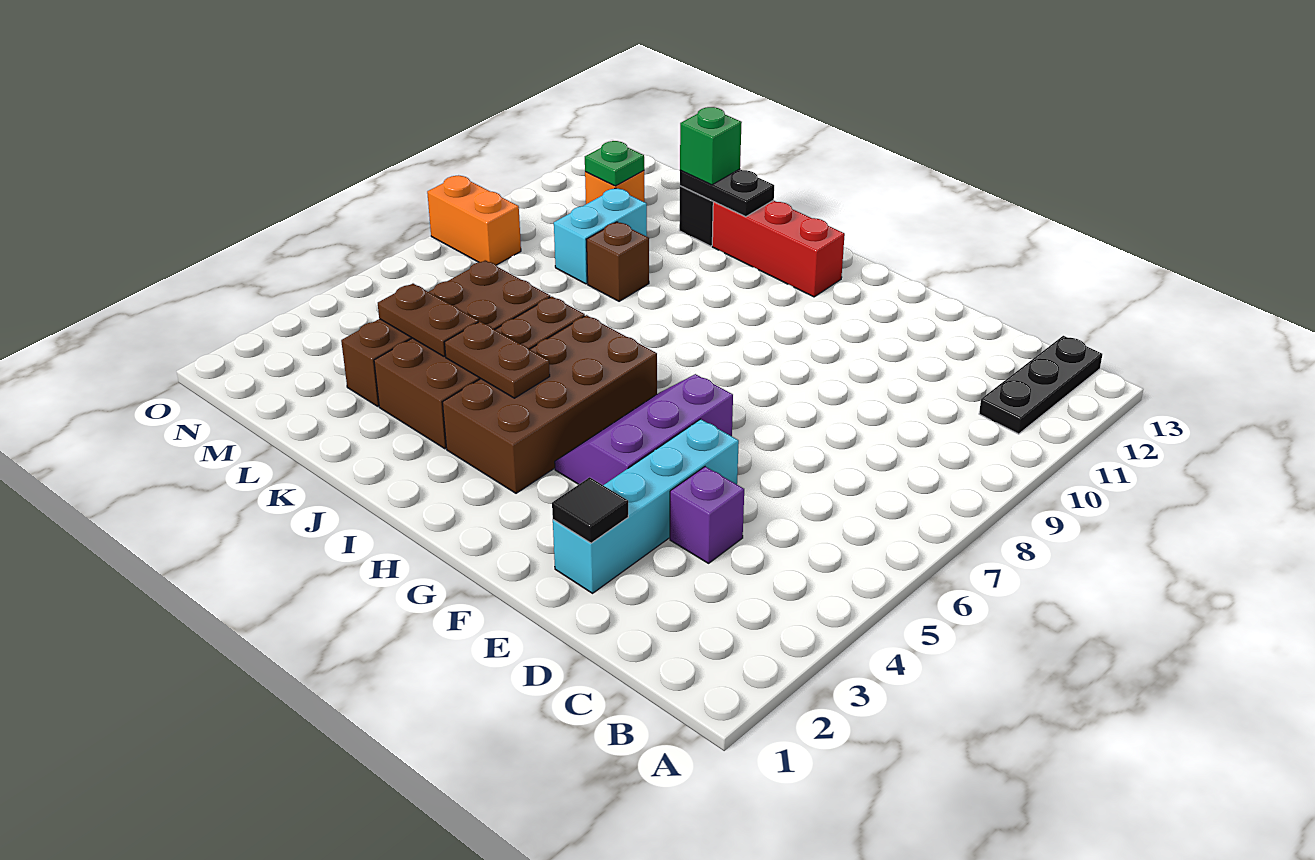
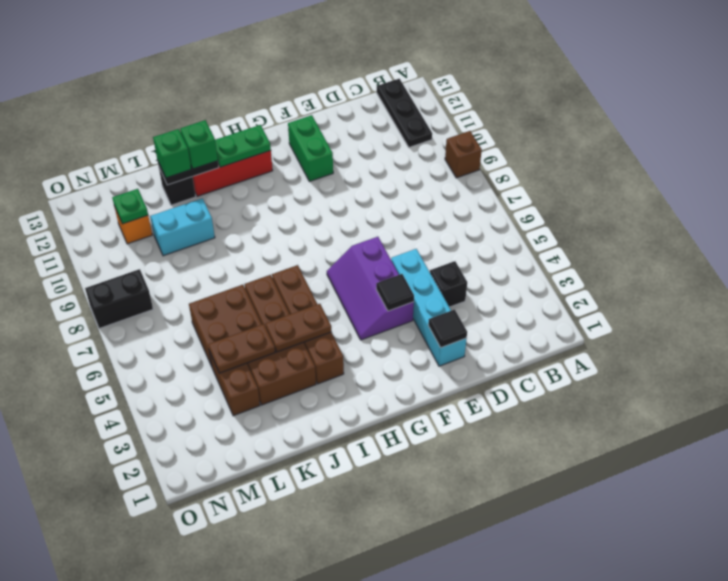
purple brick D4 level 1 -> black brick D4 level 1
none -> black tile F4 level 2
none -> green brick F11:F12 level 1
brown brick H3:I6 level 1 -> brown brick I3:I6 level 1
none -> green plate H12:I12 level 2
none -> green brick J12 level 3
brown brick K9 level 1 -> brown brick A9 level 1
cyan brick L9:L10 level 1 -> cyan brick K10:L10 level 1
orange brick N8:O8 level 1 -> black brick N8:O8 level 1

